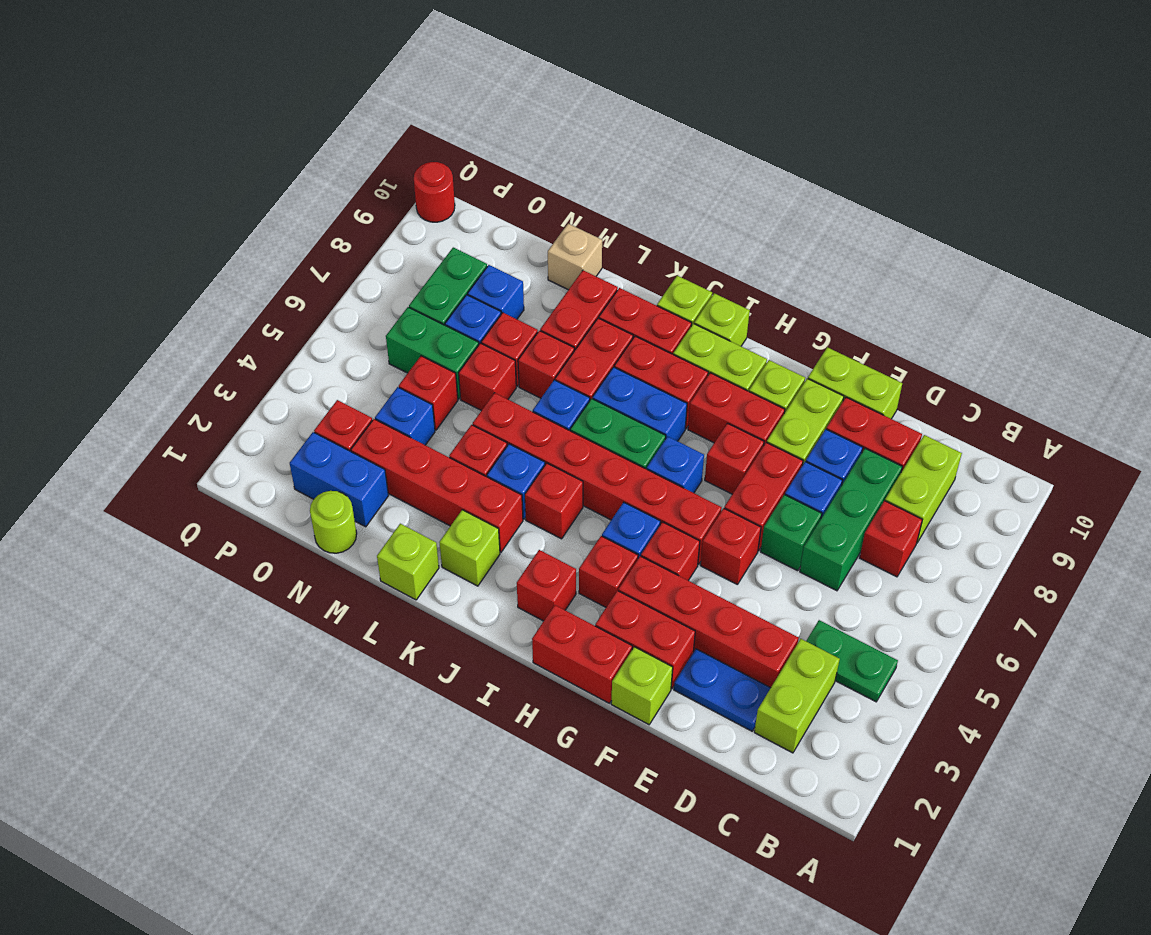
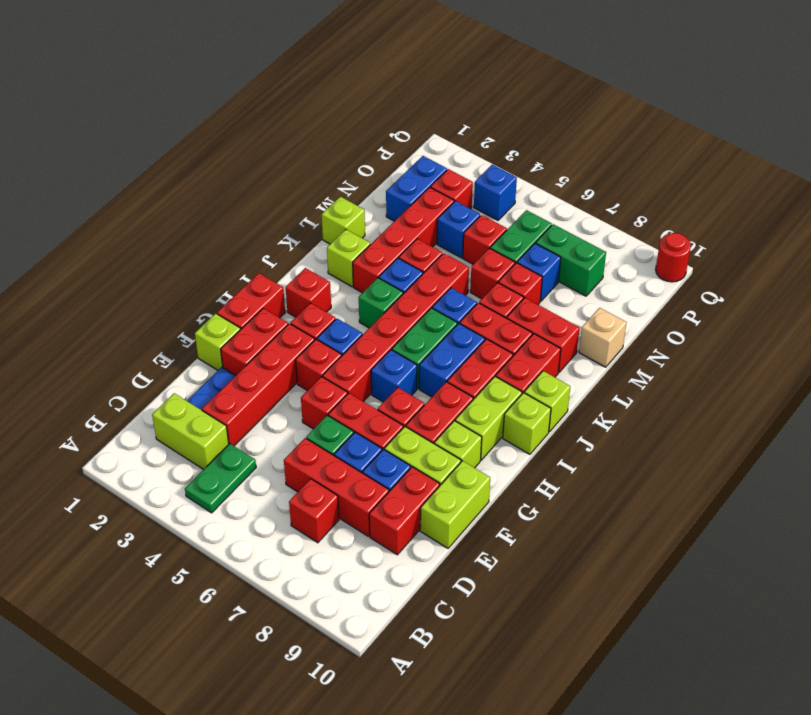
lime brick C8:C9 level 1 -> none
green brick D6:D8 level 1 -> red brick D6:D8 level 1
red brick J4 level 1 -> green brick J4 level 1
lime round brick N1 level 1 -> none
blue brick N8 level 1 -> blue brick P4 level 1

